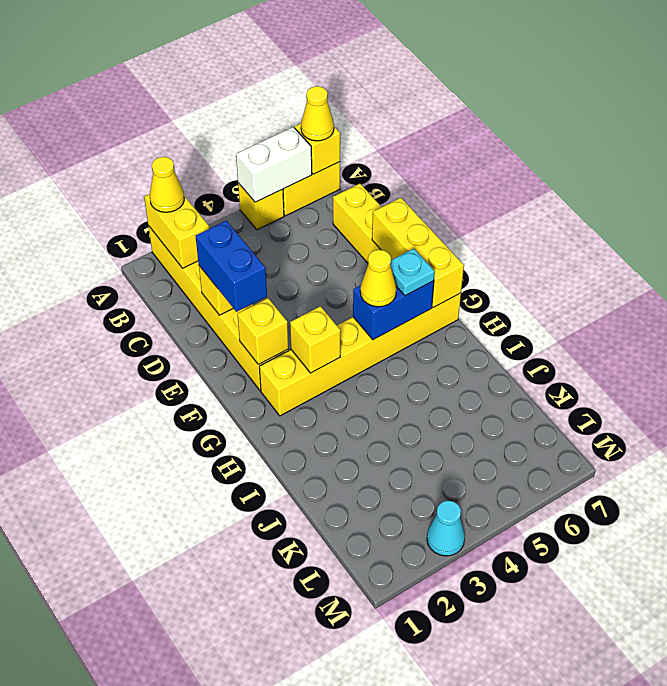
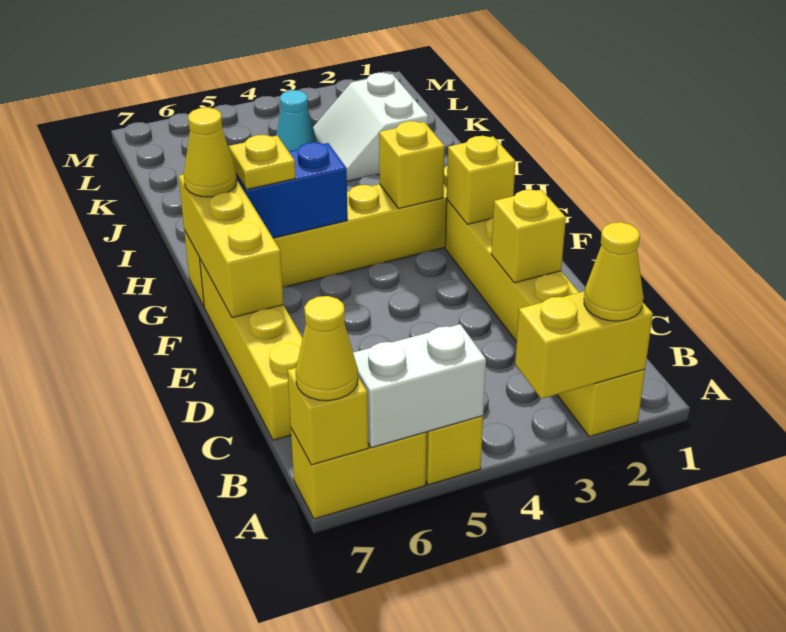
yellow brick A2:B2 level 2 -> yellow brick A2:A3 level 2
blue brick D2:E2 level 3 -> none
yellow cone G5 level 3 -> yellow cone G7 level 3
cyan plate G6 level 3 -> yellow plate G6 level 3
none -> white slope J2:K3 level 1 top 2
cyan cone M3 level 1 -> cyan cone K4 level 1

